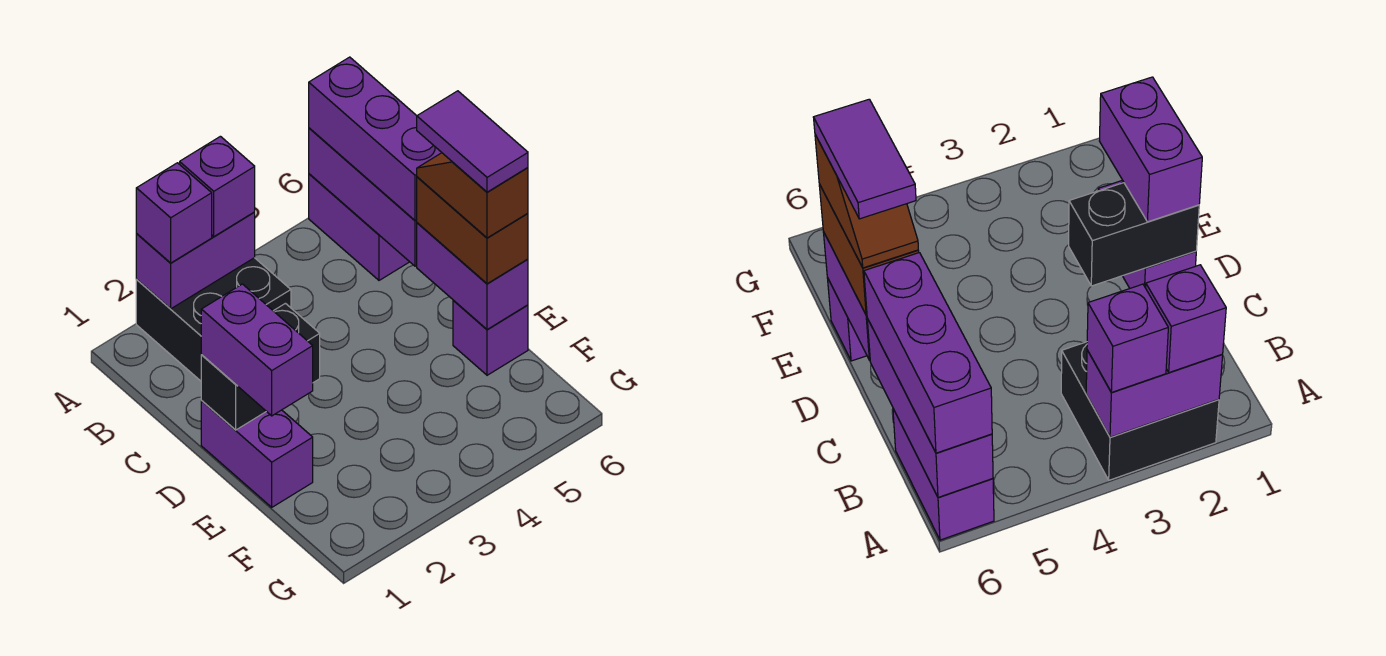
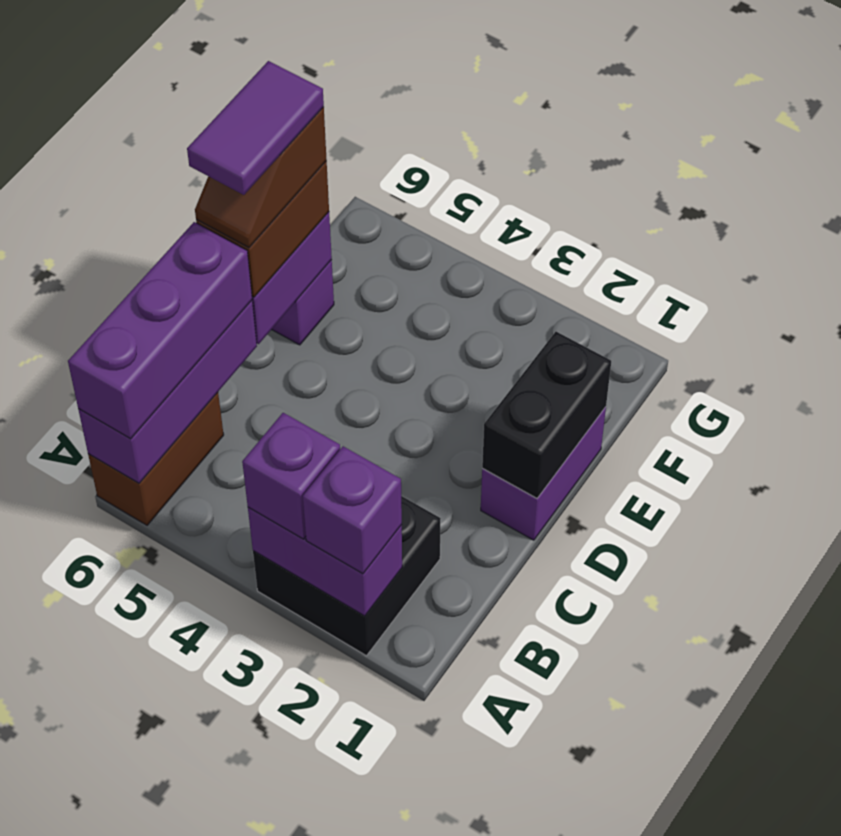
purple brick A6:B6 level 1 -> brown brick A6:B6 level 1
black brick D1:D2 level 2 -> black brick D1:E1 level 2
purple brick D1:E1 level 3 -> none

